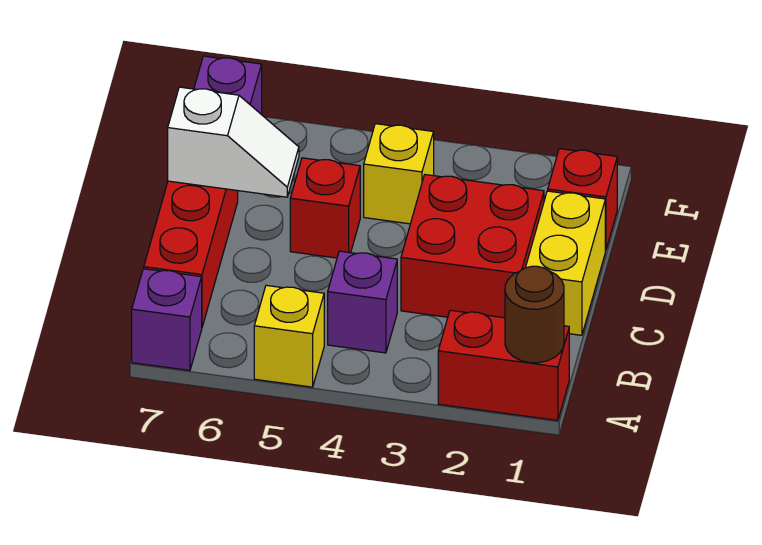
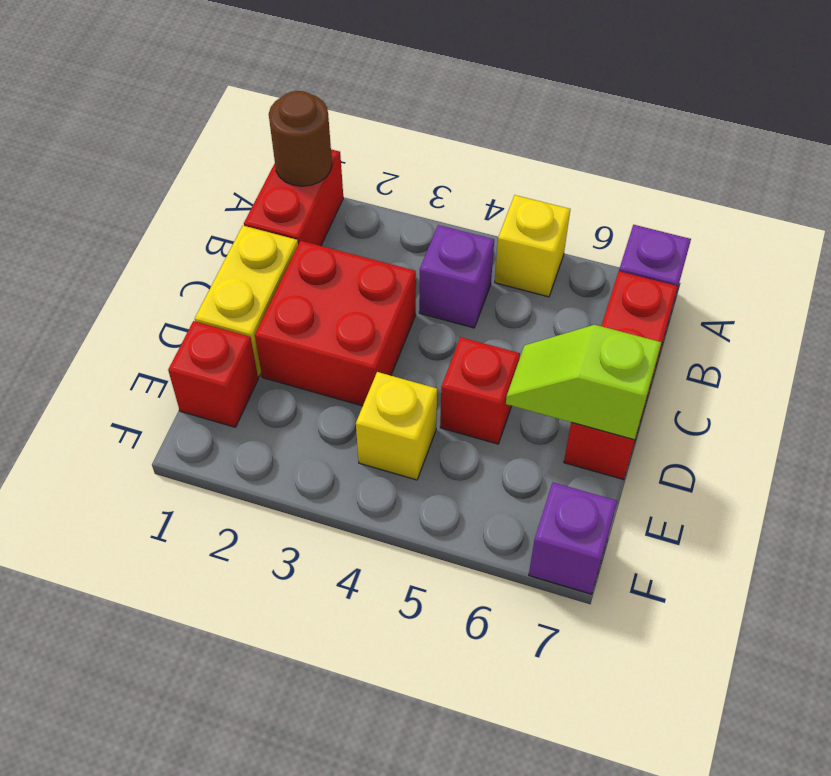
red brick A1:A2 level 1 -> red brick A1:B1 level 1
white slope D6:D7 level 2 top 7 -> lime slope D6:D7 level 2 top 7

